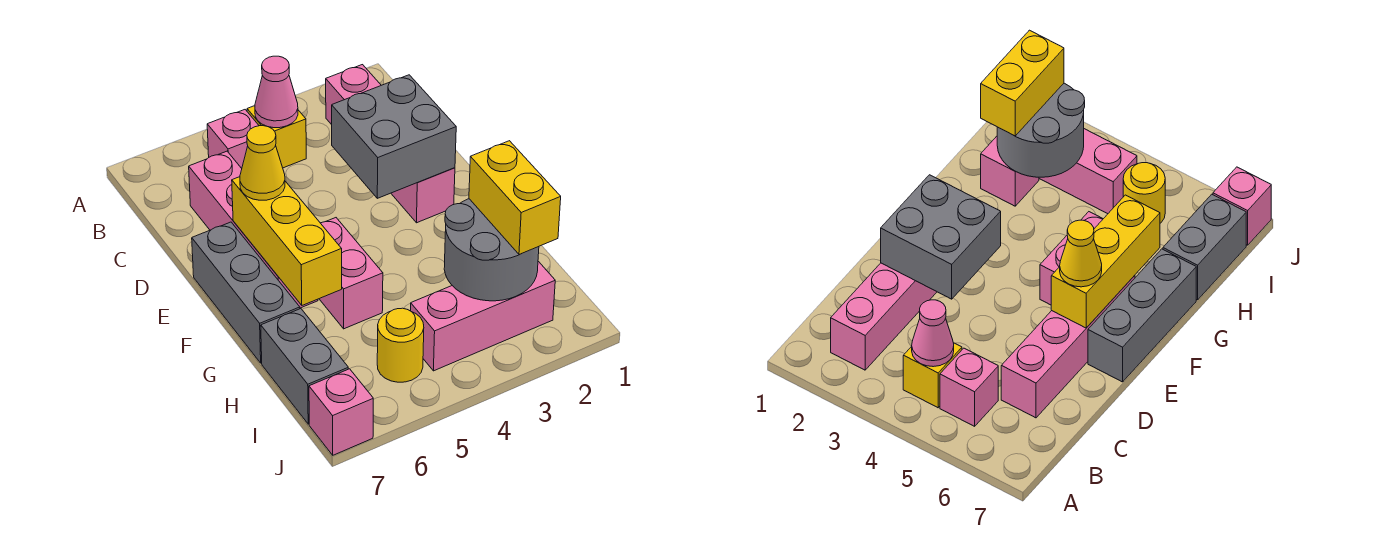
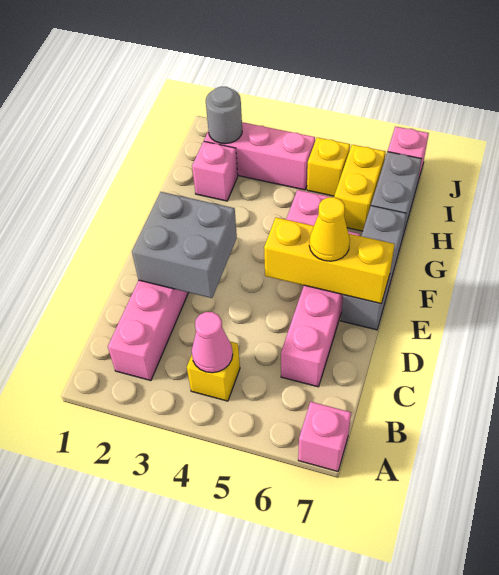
pink brick B5 level 1 -> pink brick A7 level 1
yellow brick E6:G6 level 2 -> yellow brick E5:E7 level 2
grey round brick H2:I3 level 2 -> grey round brick I2 level 2
yellow brick H2:I2 level 3 -> yellow brick H6:I6 level 1
yellow round brick I5 level 1 -> yellow brick I5 level 1

